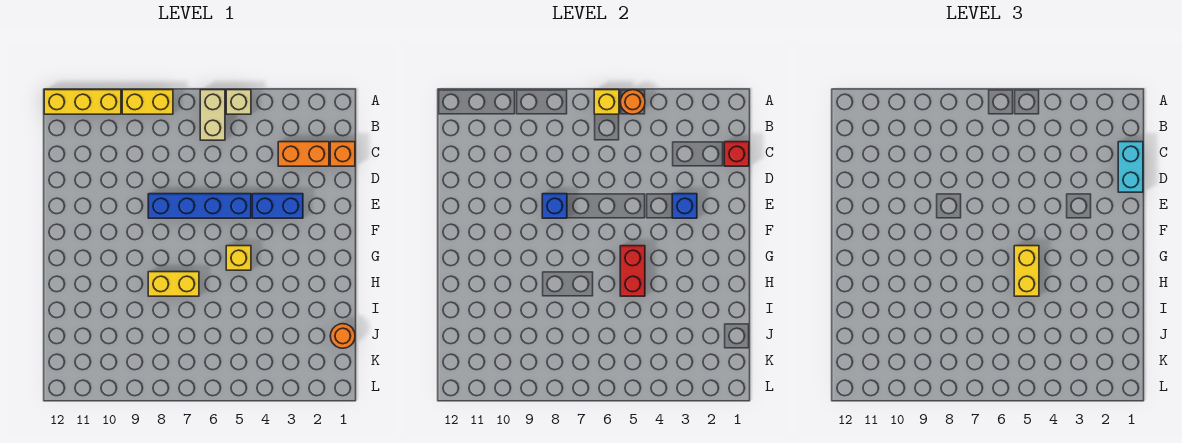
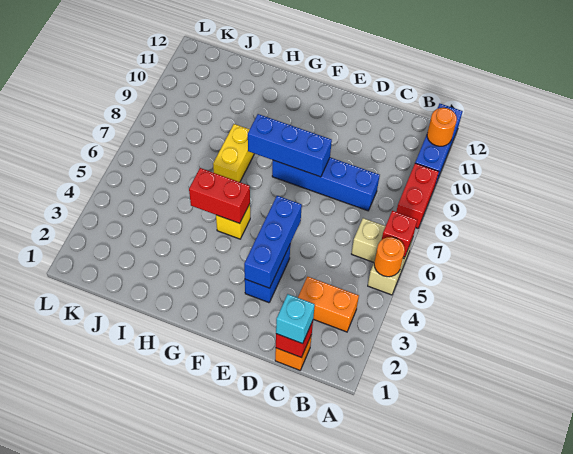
yellow brick A6 level 2 -> red brick A6 level 2
yellow brick A8:A9 level 1 -> red brick A8:A9 level 1
yellow brick A10:A12 level 1 -> blue brick A10:A12 level 1
cyan brick C1:D1 level 3 -> cyan brick C1 level 3
orange brick C2:C3 level 1 -> orange brick B3:C3 level 1
blue brick E3 level 2 -> blue brick E3:E5 level 2
blue brick E5:E8 level 1 -> blue brick C8:F8 level 1
blue brick E8 level 2 -> blue brick E8:G8 level 2
yellow brick G5:H5 level 3 -> none
orange round brick J1 level 1 -> orange round brick A11 level 2

